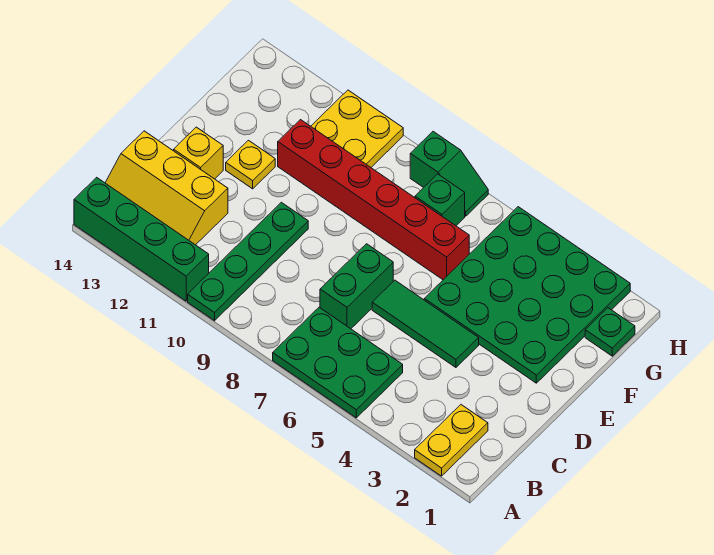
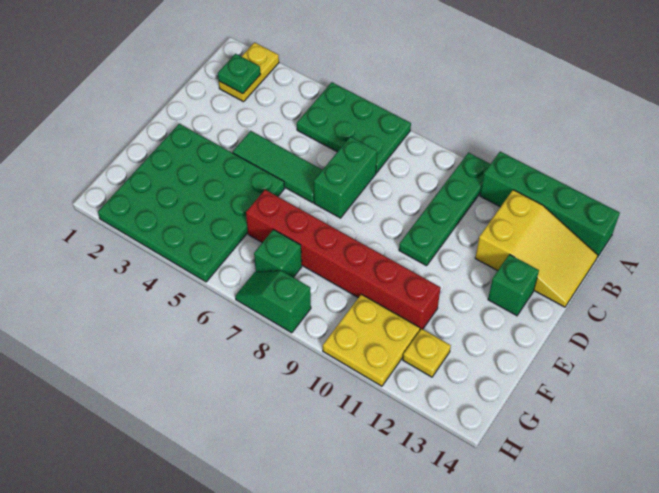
yellow slope B12:C14 level 1 top C -> yellow slope B12:C14 level 1 top 12
yellow brick D13 level 1 -> green brick D13 level 1
yellow plate E12 level 1 -> yellow plate G12 level 1
green plate G1 level 1 -> green plate B2 level 2

